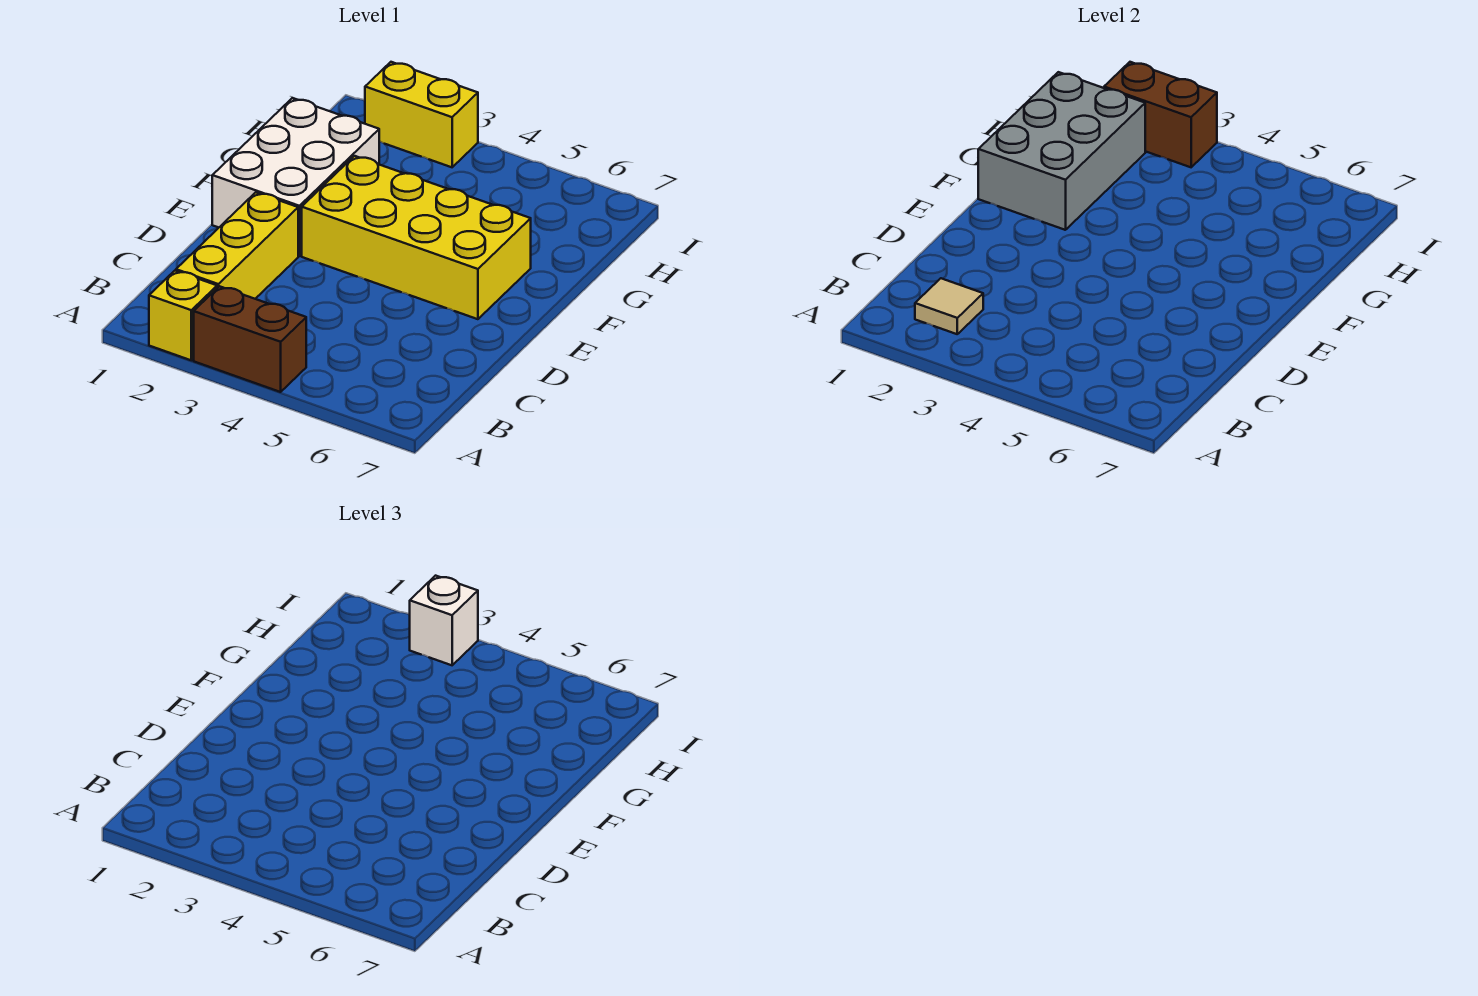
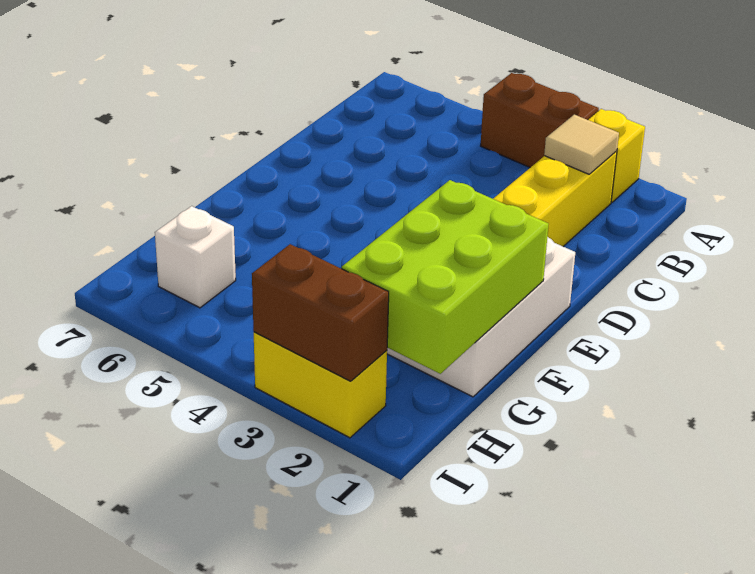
yellow brick E3:F6 level 1 -> none
grey brick F1:H2 level 2 -> lime brick F1:H2 level 2
white brick I3 level 3 -> white brick H6 level 1

